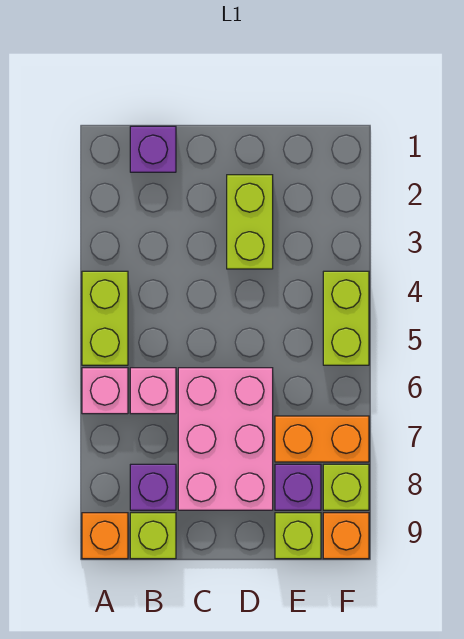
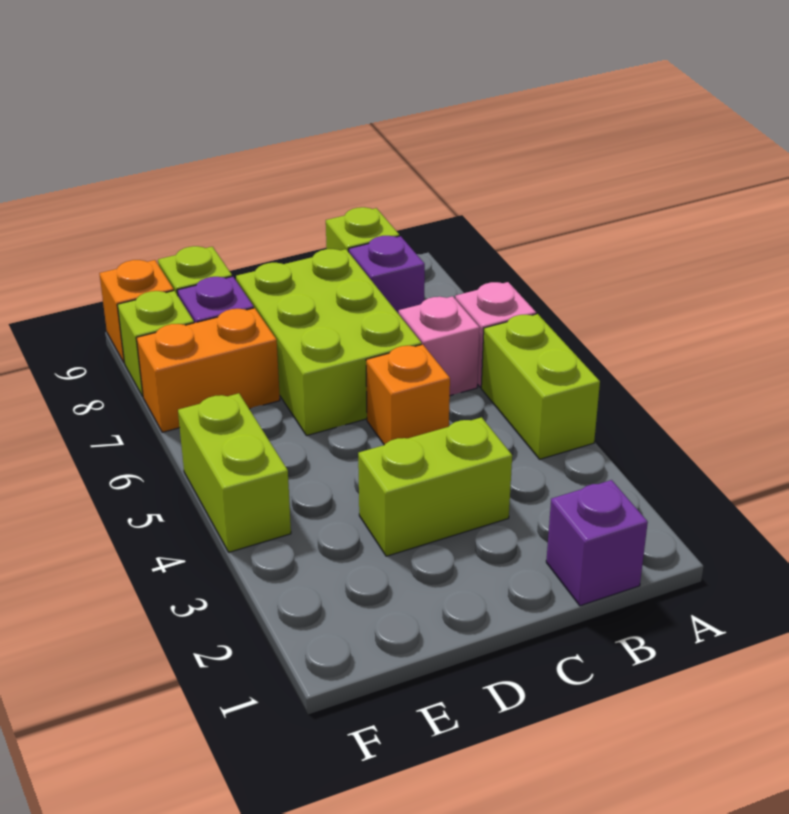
orange brick A9 level 1 -> orange brick C5 level 1
pink brick C6:D8 level 1 -> lime brick C6:D8 level 1
lime brick D2:D3 level 1 -> lime brick C3:D3 level 1

